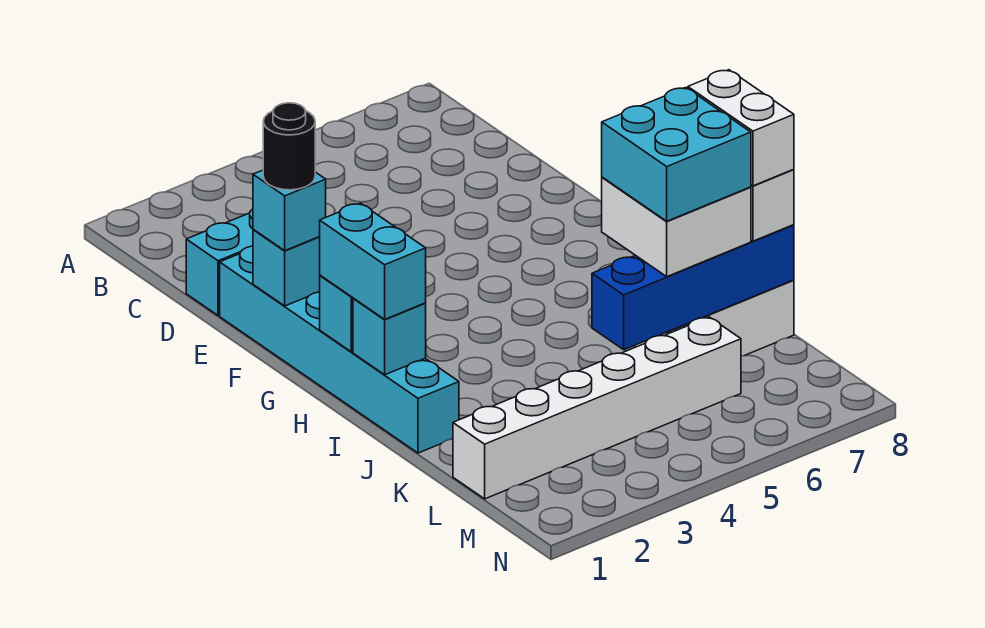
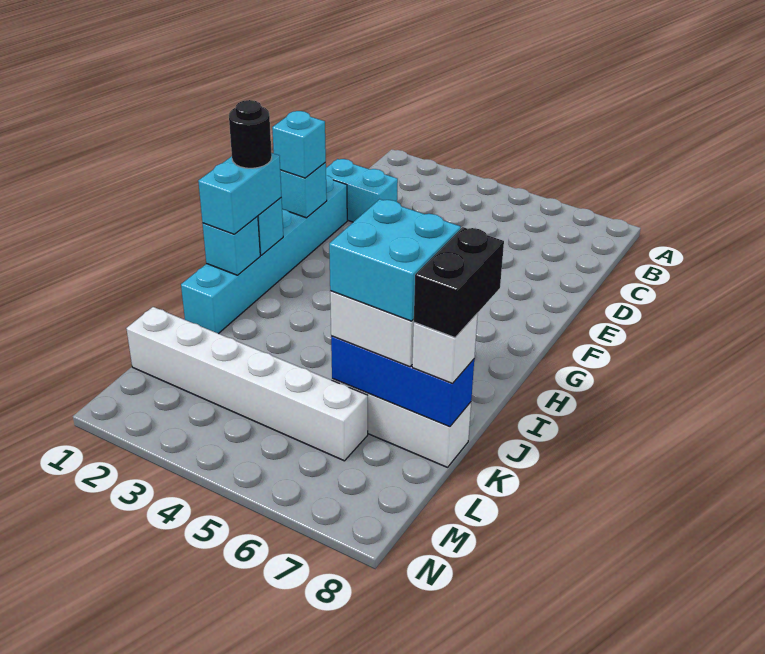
black round brick F1 level 4 -> black round brick H1 level 4
white brick J8:K8 level 4 -> black brick J8:K8 level 4
blue brick K5:K8 level 2 -> blue brick K6:K8 level 2

